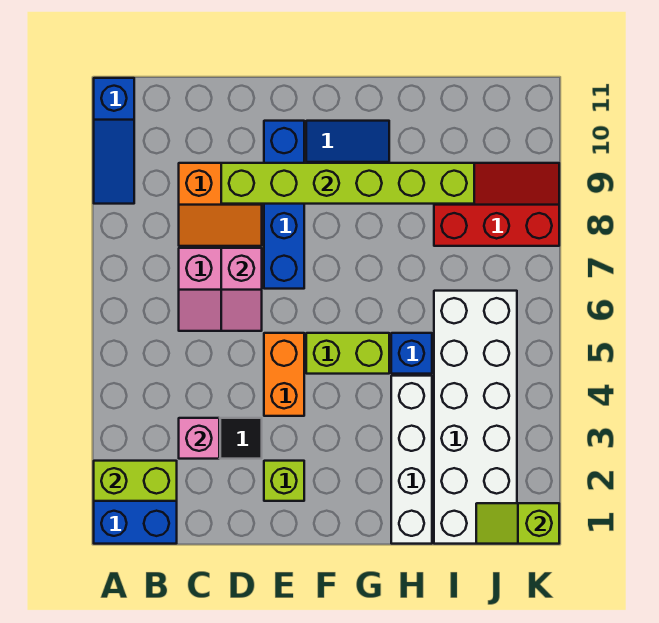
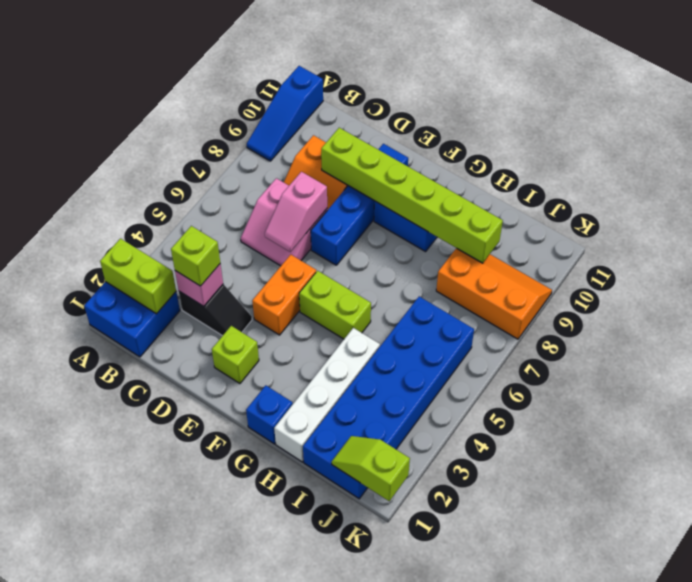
none -> lime brick C3 level 3
blue brick H5 level 1 -> blue brick G1 level 1
white brick I1:J6 level 1 -> blue brick I1:J6 level 1
red slope I8:K9 level 1 top 8 -> orange slope I8:K9 level 1 top 8

